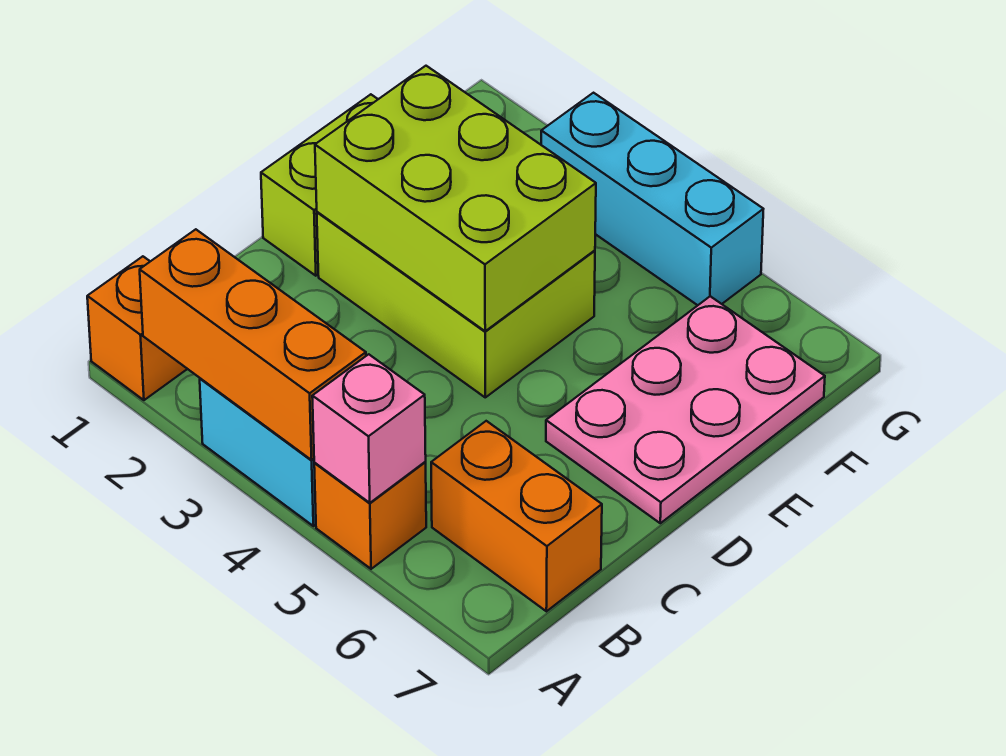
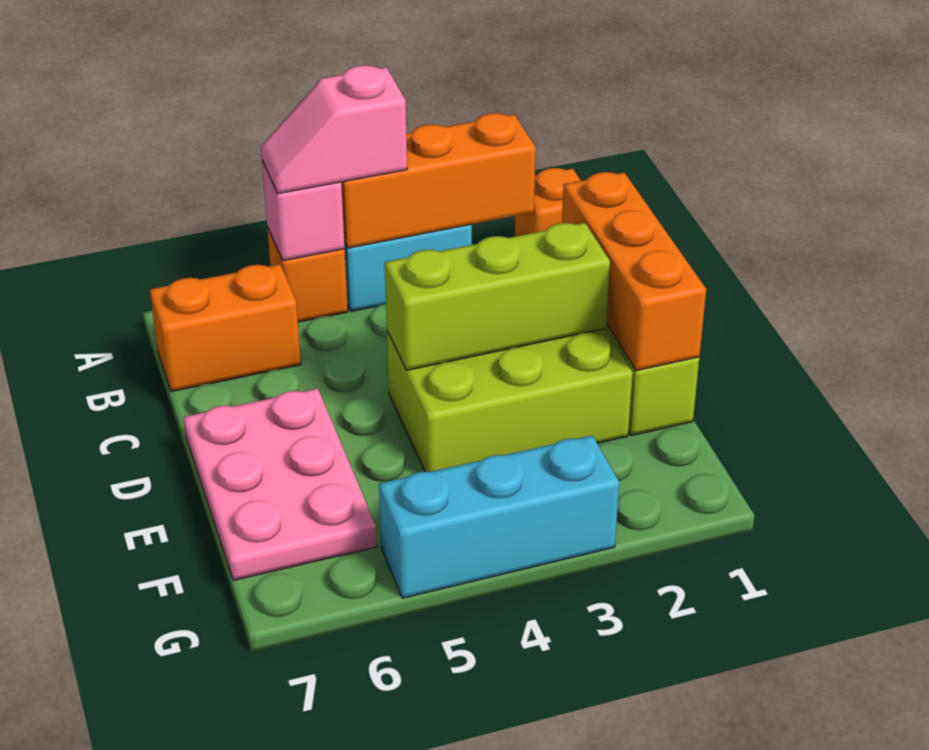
none -> pink slope A4:A5 level 3 top 4
none -> orange brick C1:E1 level 2
lime brick D2:E4 level 2 -> lime brick D2:D4 level 2

